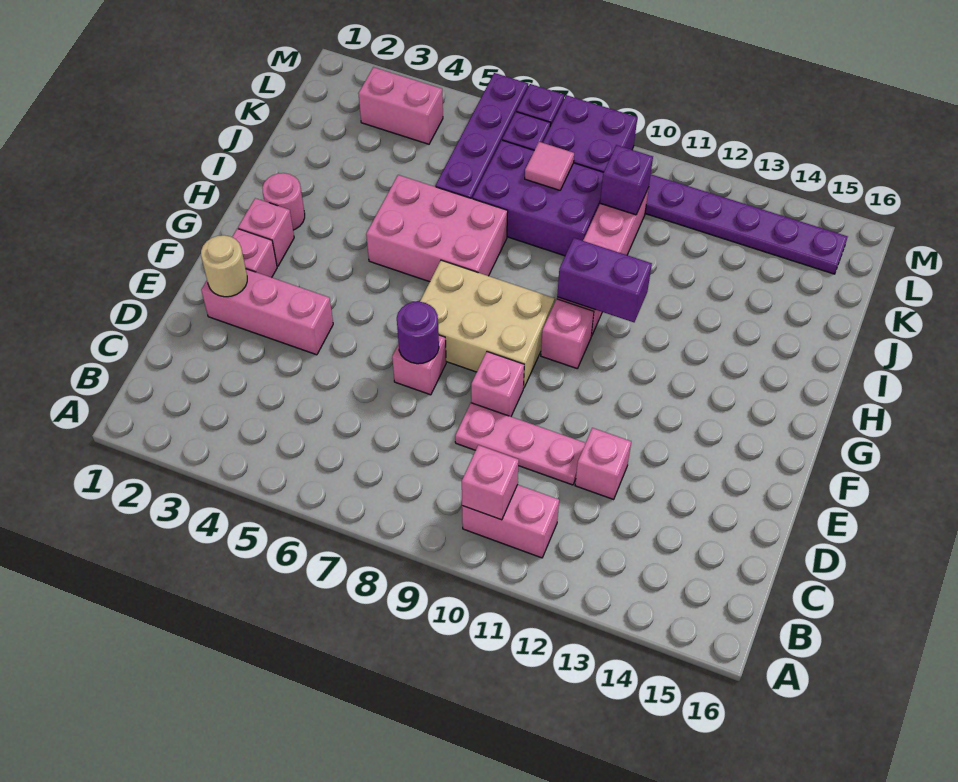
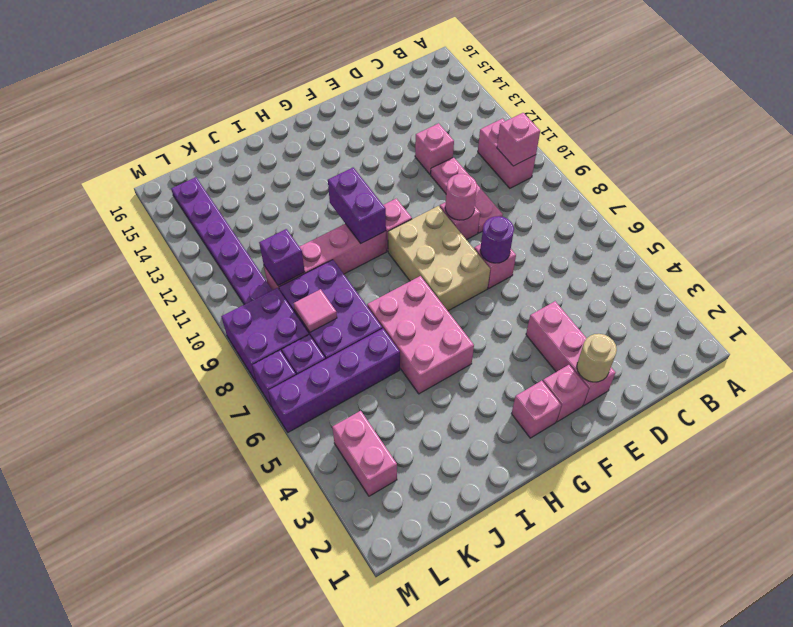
pink round brick H2 level 1 -> pink round brick E9 level 2

